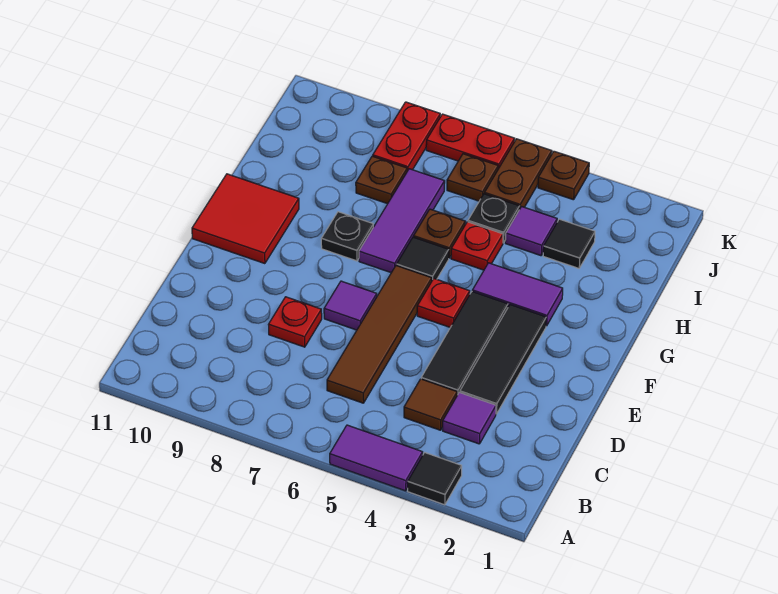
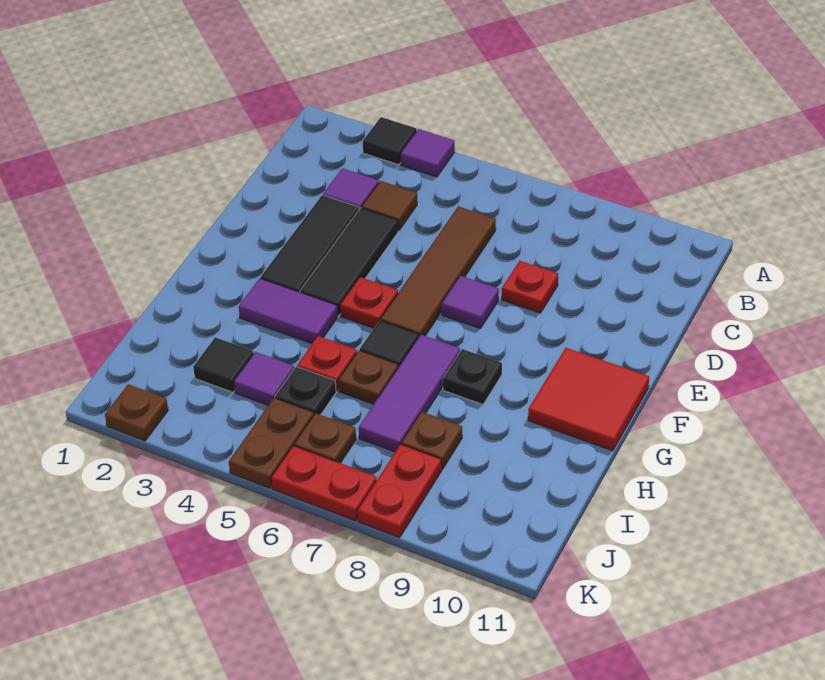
purple tile A4:A5 level 1 -> purple tile A4 level 1
brown plate K4 level 1 -> brown plate K2 level 1

